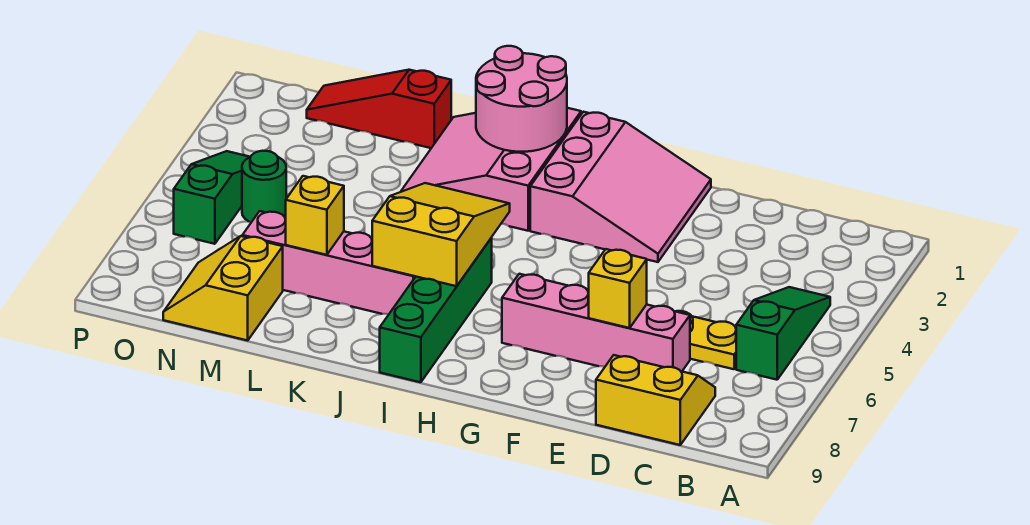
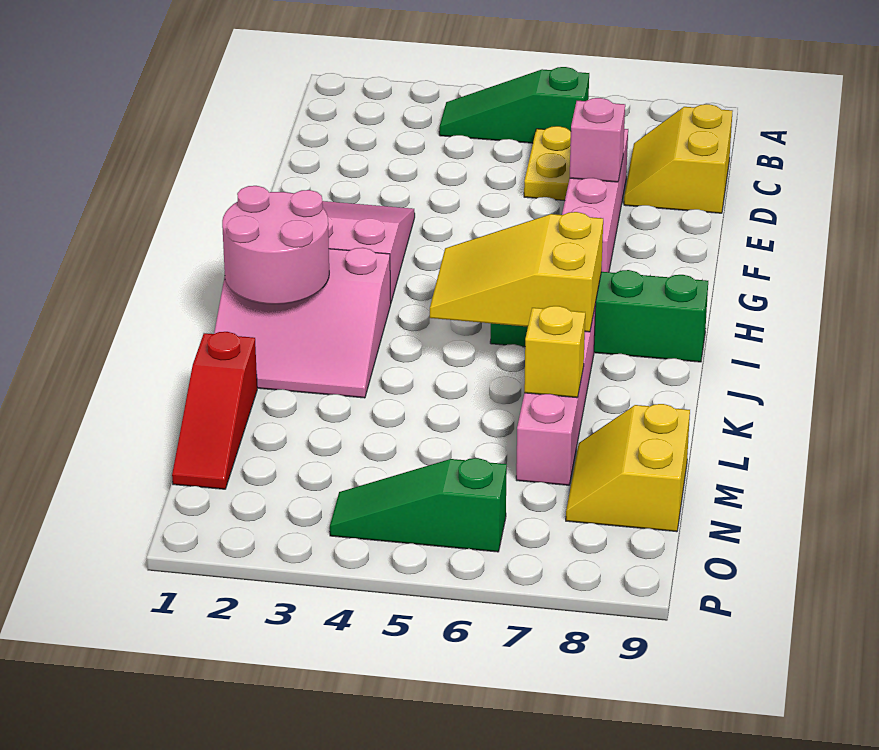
yellow brick E7 level 2 -> pink brick E7 level 2
yellow slope M8:N9 level 1 top M -> yellow slope M8:N9 level 1 top 9
green round brick N5 level 1 -> none

